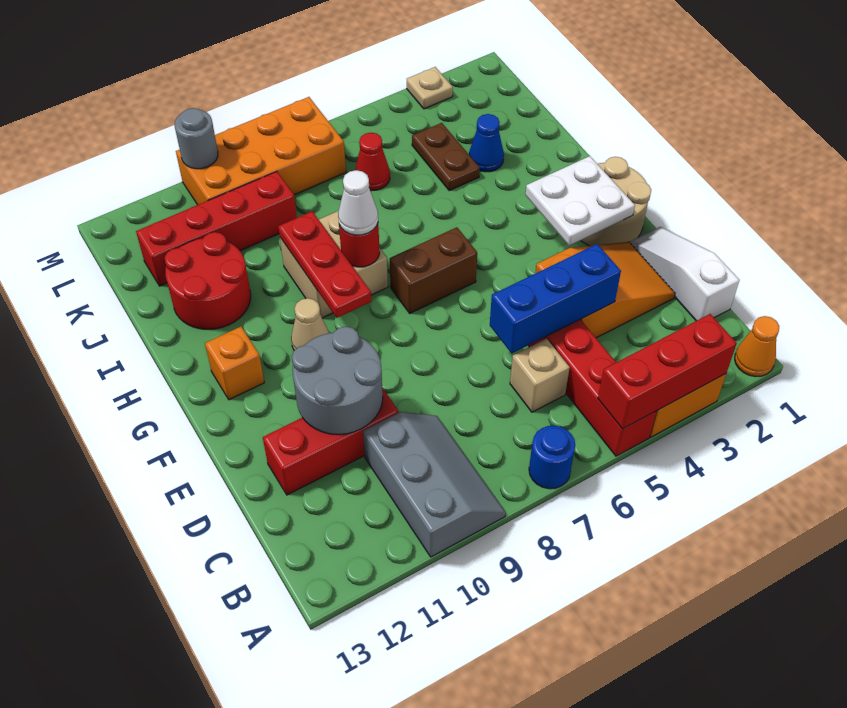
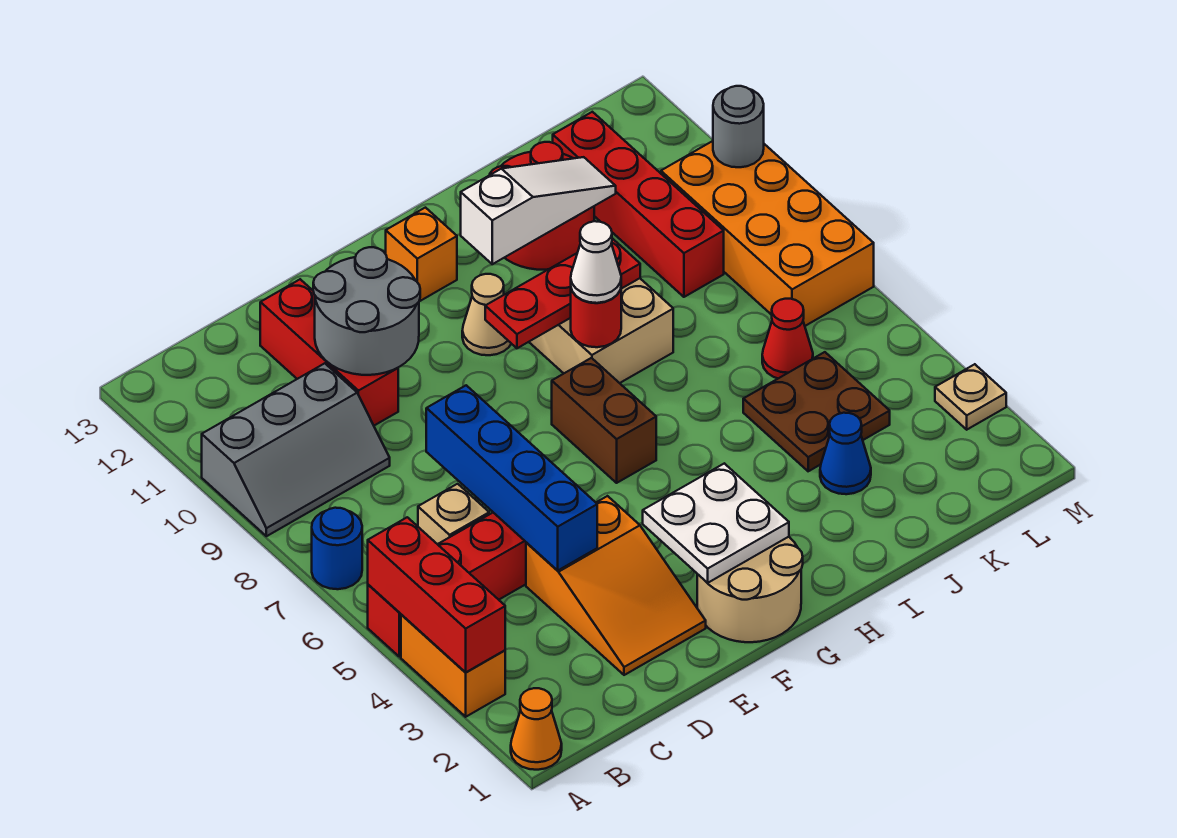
white slope C1:E1 level 1 top C -> white slope H11:J11 level 2 top H
blue brick D4:D6 level 2 -> blue brick D4:D7 level 2
brown plate J4:K4 level 1 -> brown plate J4:K5 level 1

